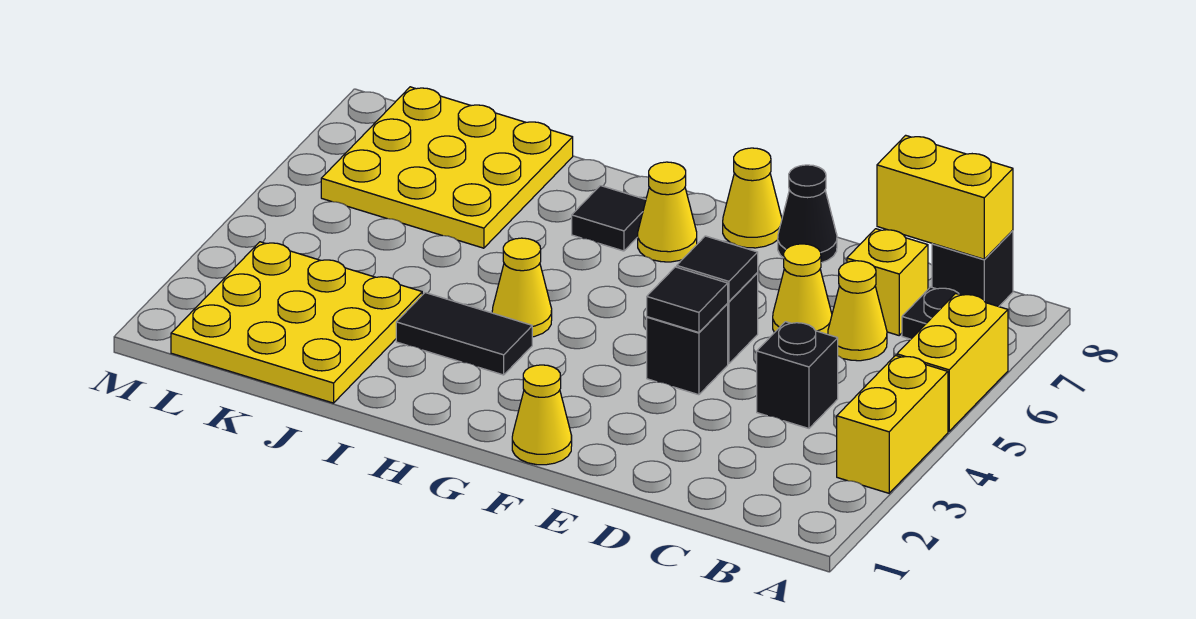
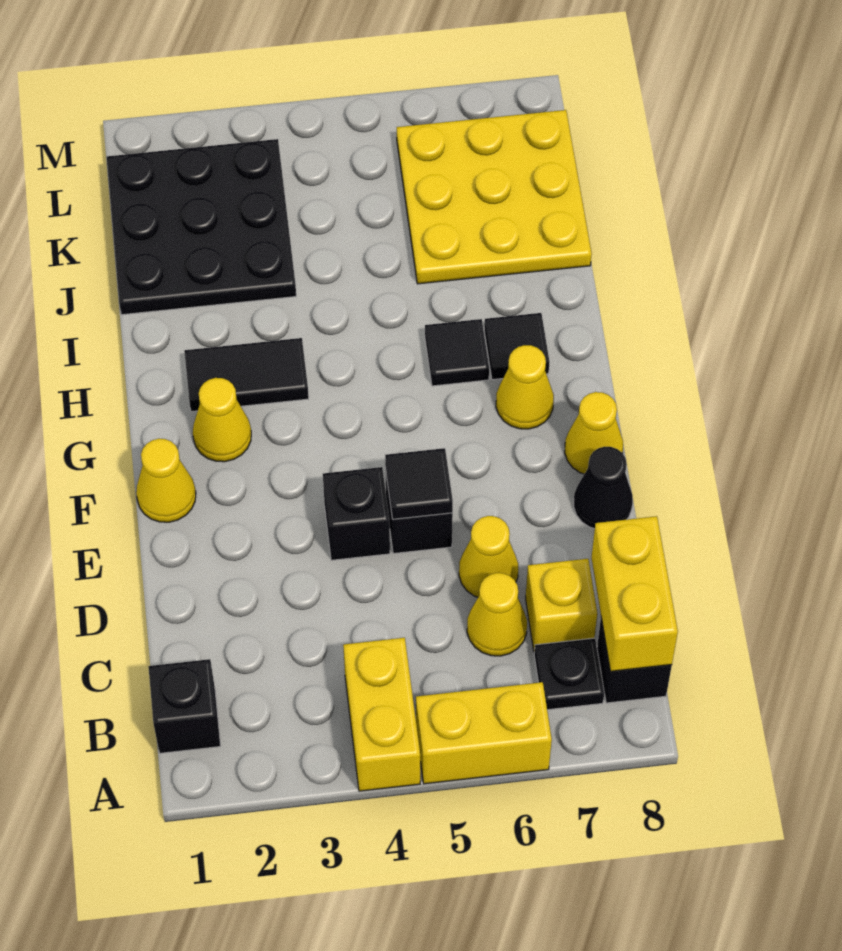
yellow brick A3:A4 level 1 -> yellow brick A4:B4 level 1
black brick C4 level 1 -> black brick B1 level 1
black tile E4 level 2 -> black tile H6 level 1
black tile H3:I3 level 1 -> black tile H2:H3 level 1
yellow cone H4 level 1 -> yellow cone G2 level 1
yellow plate J1:L3 level 1 -> black plate J1:L3 level 1

